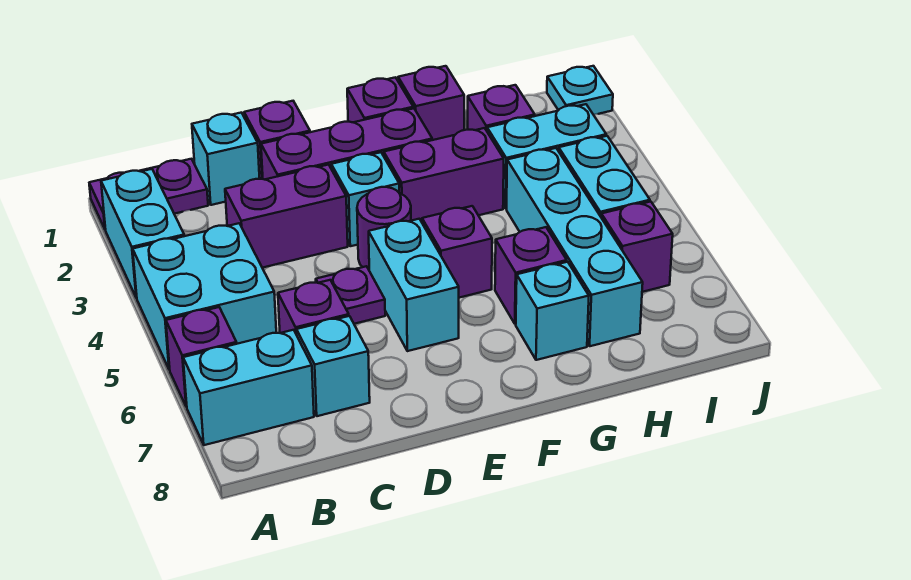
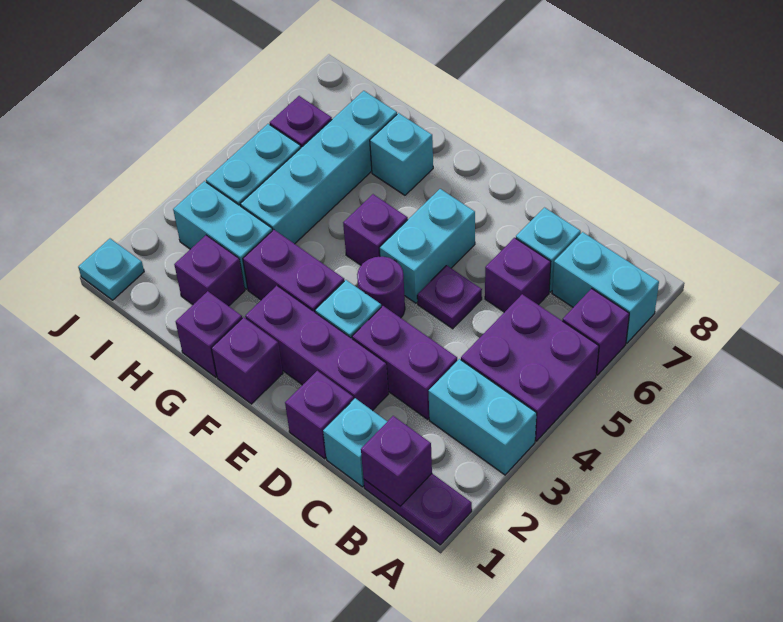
cyan brick A2:A3 level 1 -> cyan brick A3:B3 level 1
cyan brick A4:B5 level 1 -> purple brick A4:B5 level 1
purple brick G6 level 1 -> purple brick B1 level 2

